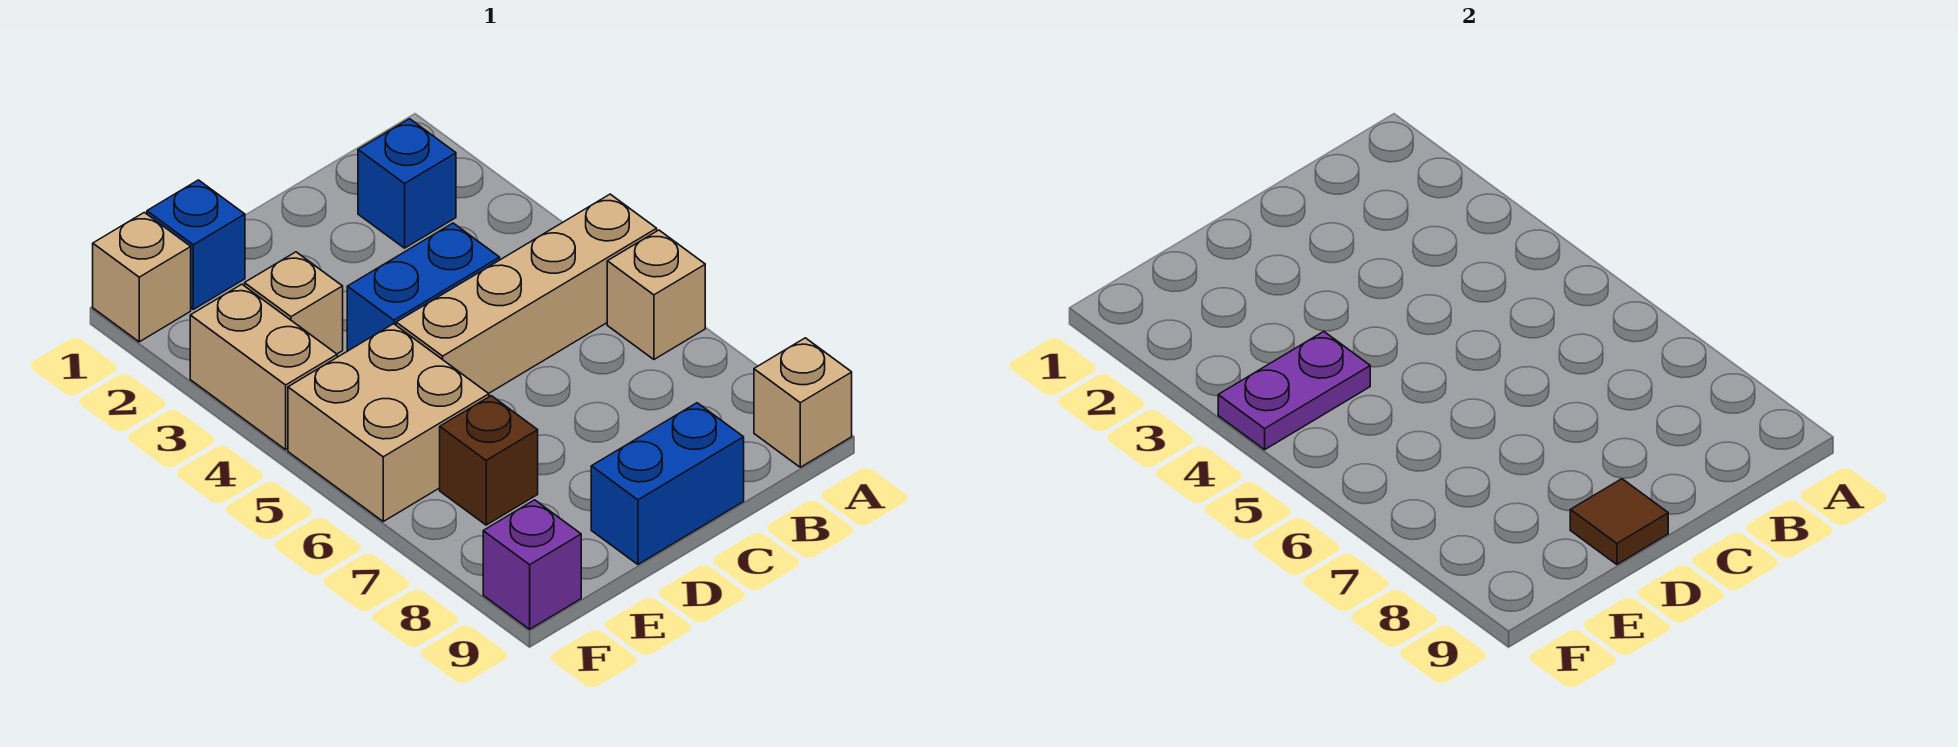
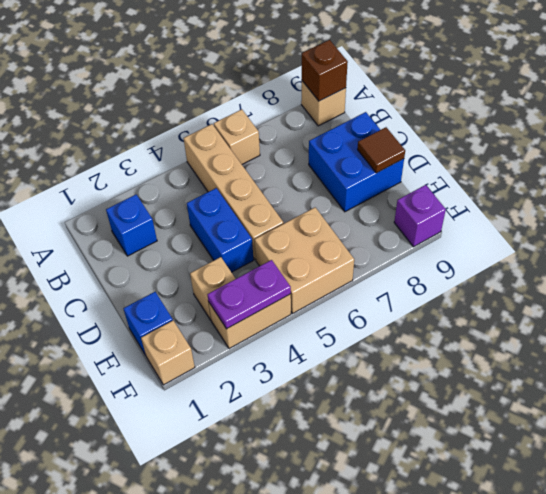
blue brick C9:D9 level 1 -> blue brick C8:D9 level 1
purple plate E4:F4 level 2 -> purple plate F3:F4 level 2
brown brick E7 level 1 -> brown brick A9 level 2

